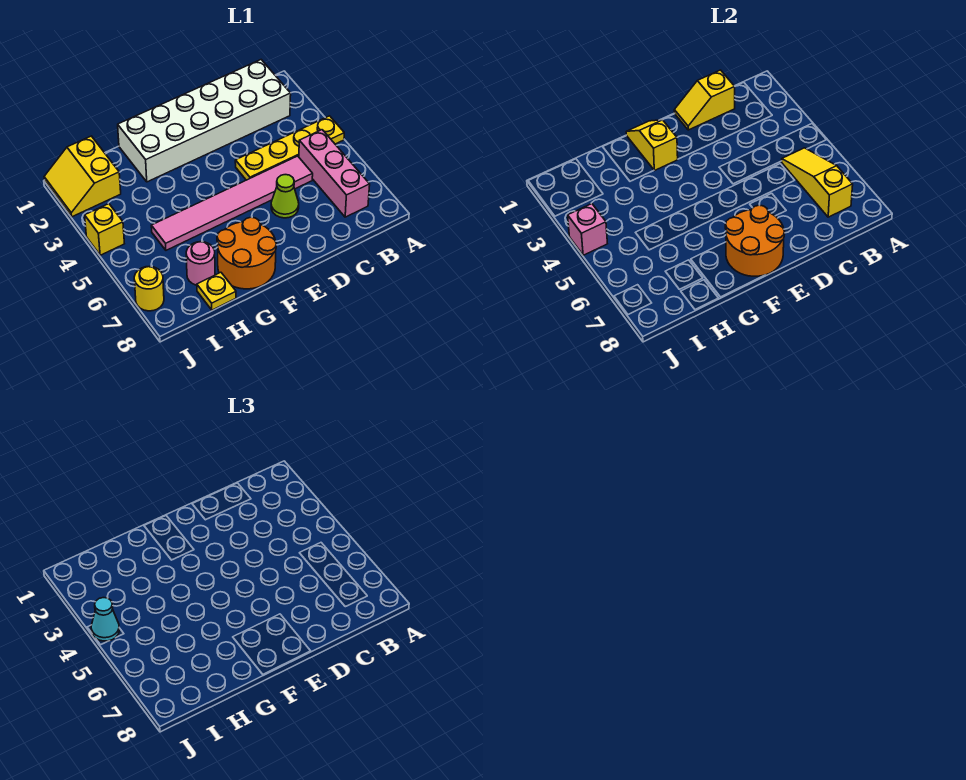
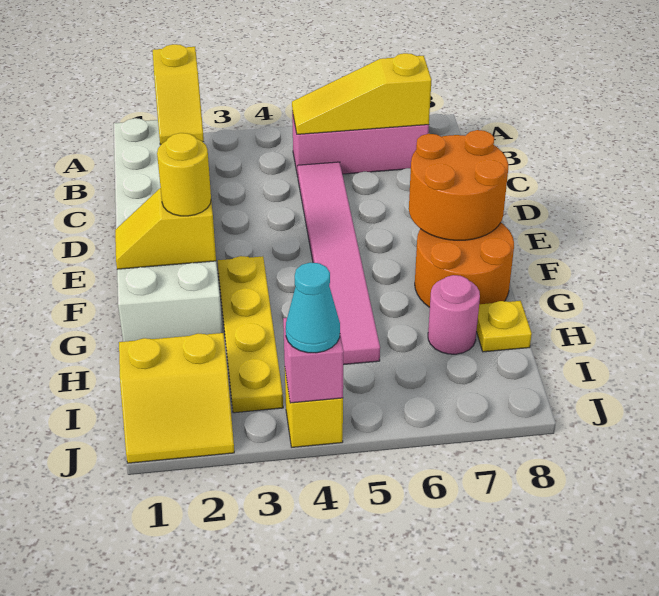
yellow plate A4:D4 level 1 -> yellow plate F3:I3 level 1
yellow slope C1:D1 level 2 top C -> yellow slope A2:B2 level 2 top A
lime cone D6 level 1 -> none
yellow round brick J7 level 1 -> yellow round brick F2 level 3

